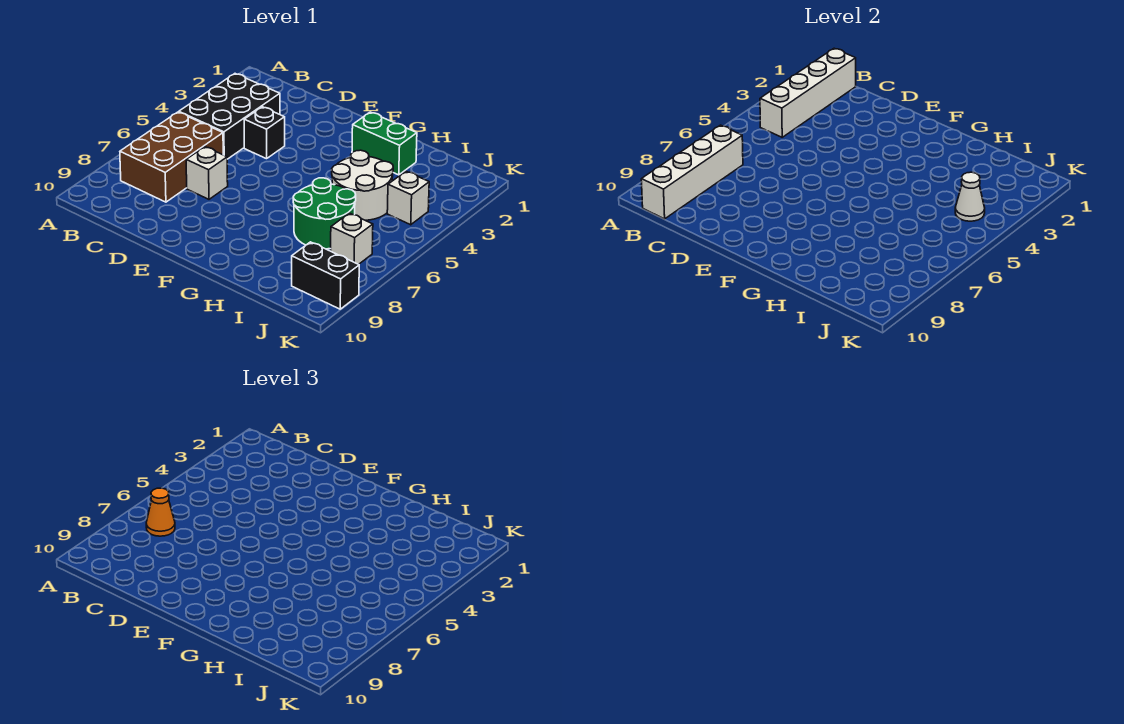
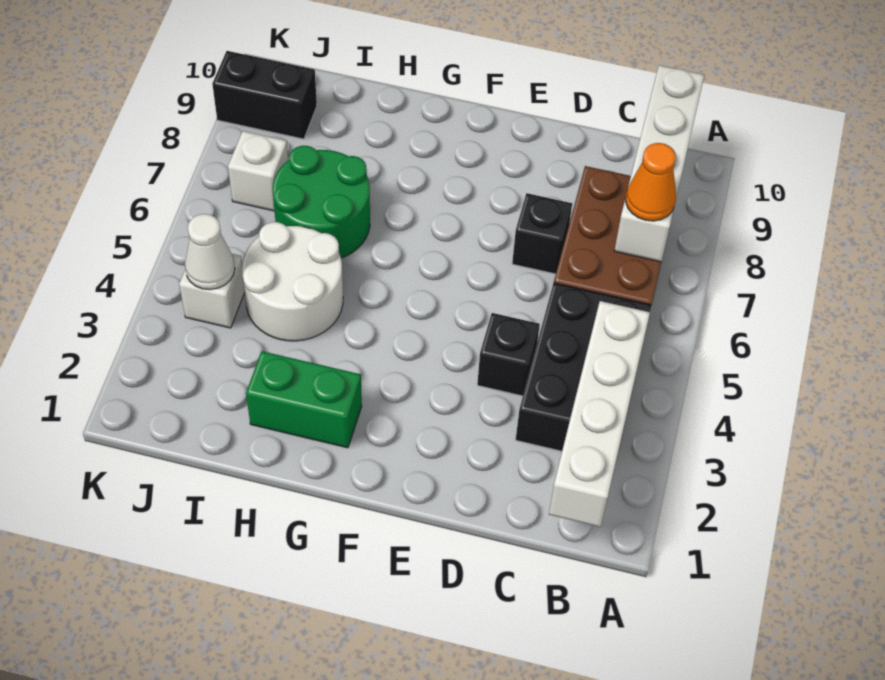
white brick D7 level 1 -> black brick D7 level 1

